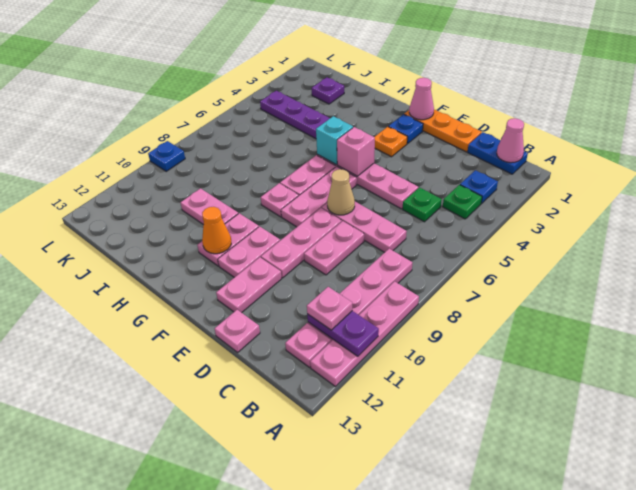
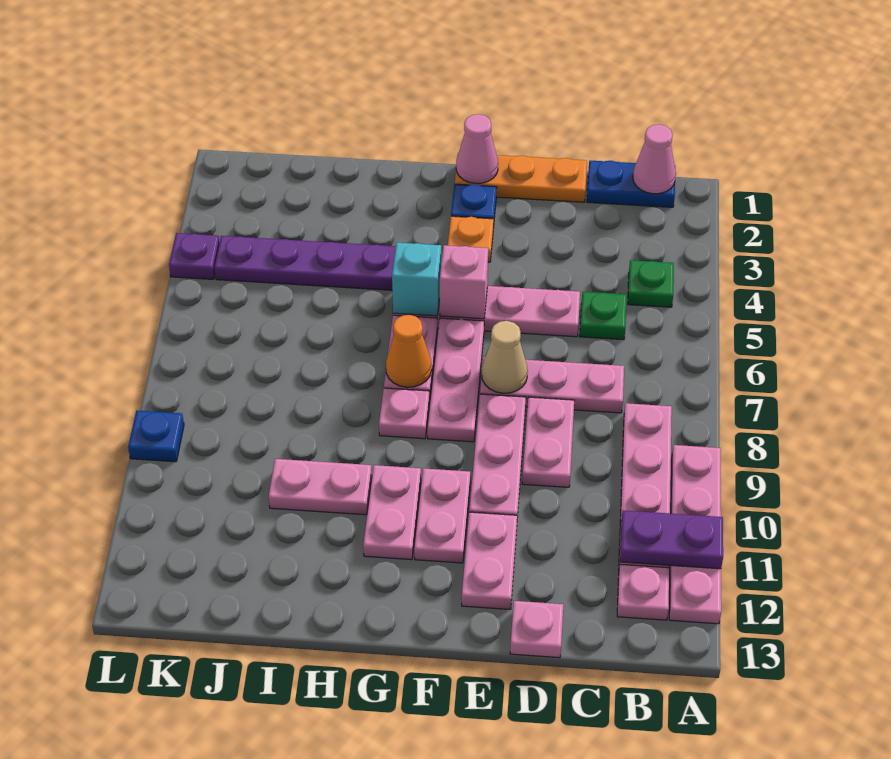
blue plate B3 level 1 -> none
pink plate B11 level 3 -> none
orange cone G11 level 2 -> orange cone G7 level 2
purple plate J2 level 1 -> purple plate L4 level 1

